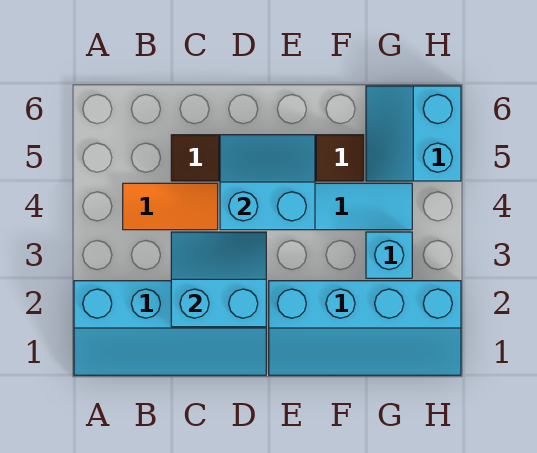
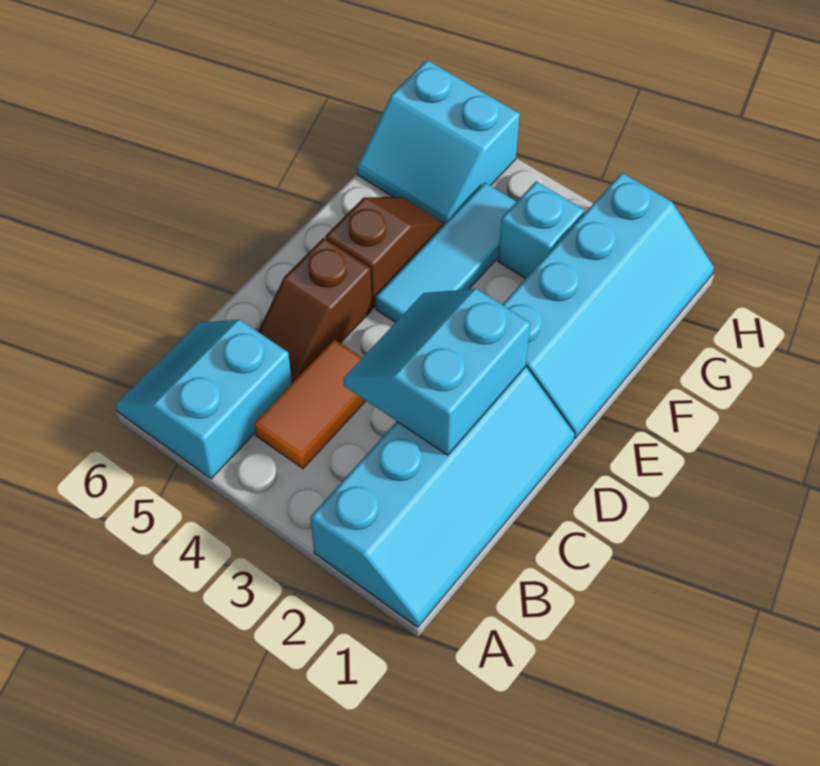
cyan slope D4:E5 level 2 top 4 -> cyan slope A5:B6 level 1 top 5

